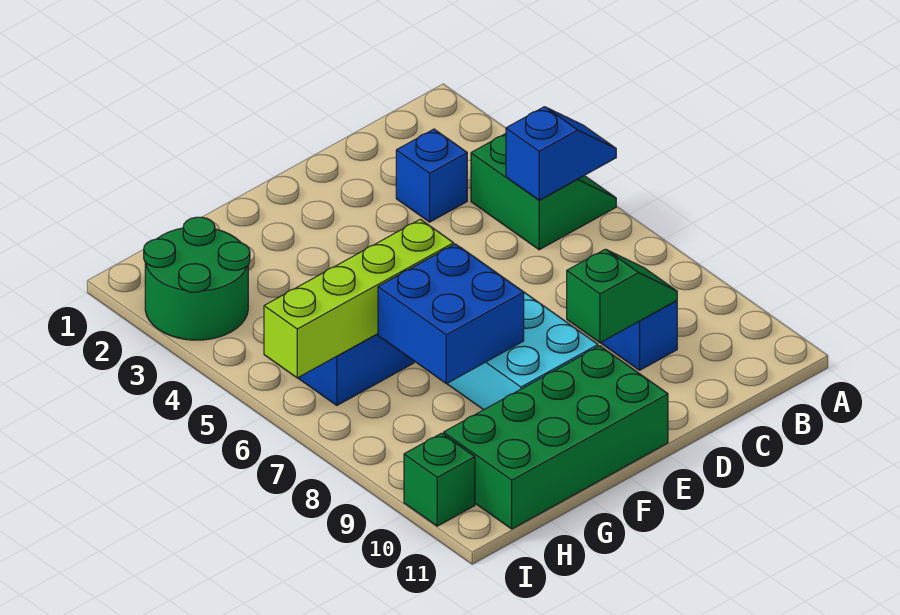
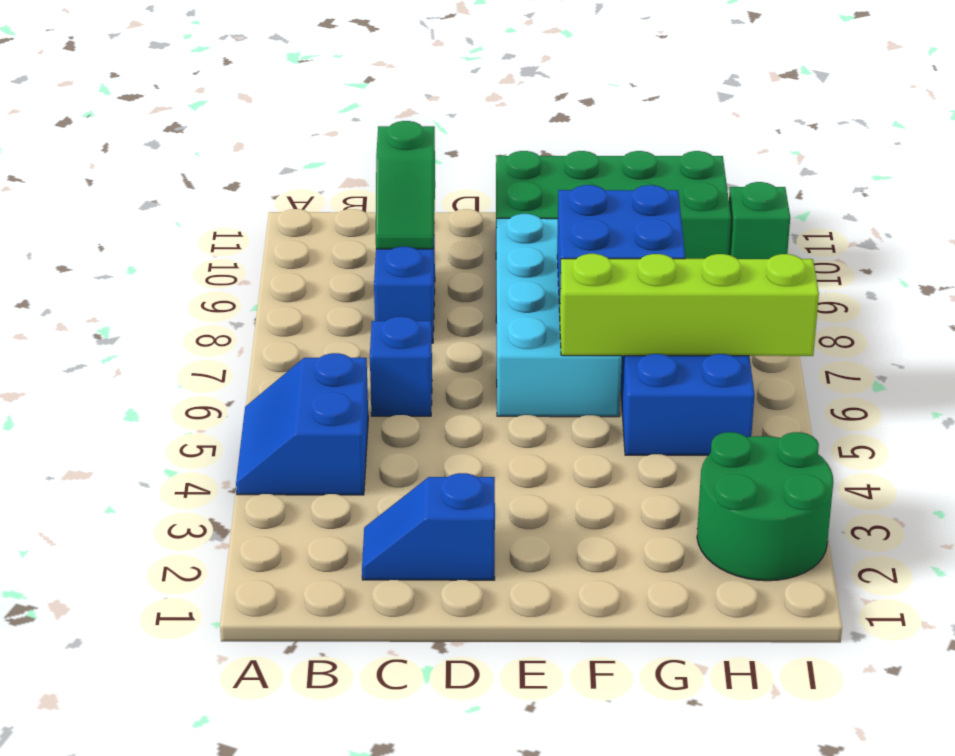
green slope A4:B5 level 1 top B -> blue slope A4:B5 level 1 top B
blue slope A5:B5 level 2 top B -> blue slope C2:D2 level 1 top D
blue brick C3 level 1 -> blue brick C6 level 1
green slope C9:D9 level 2 top D -> green slope C9:C10 level 2 top 10

